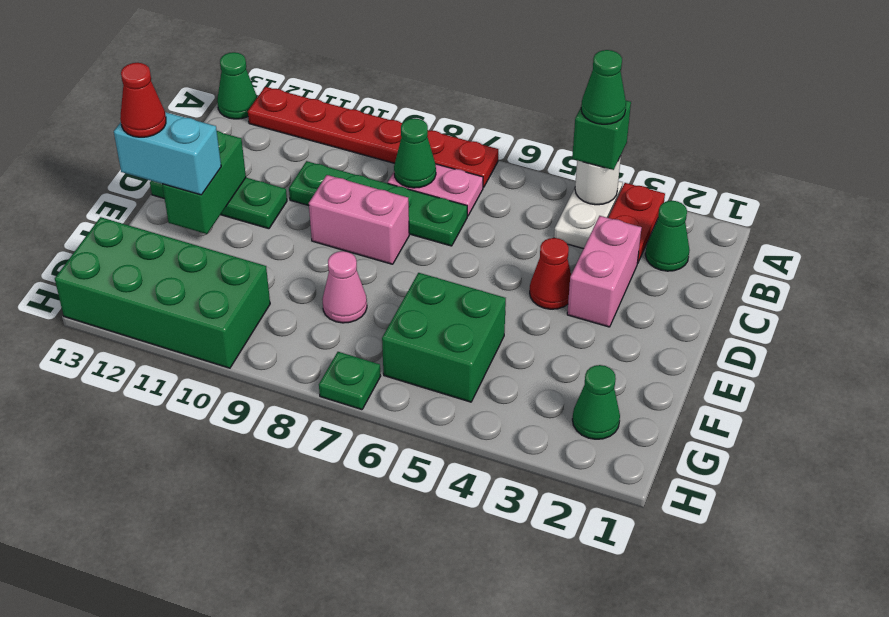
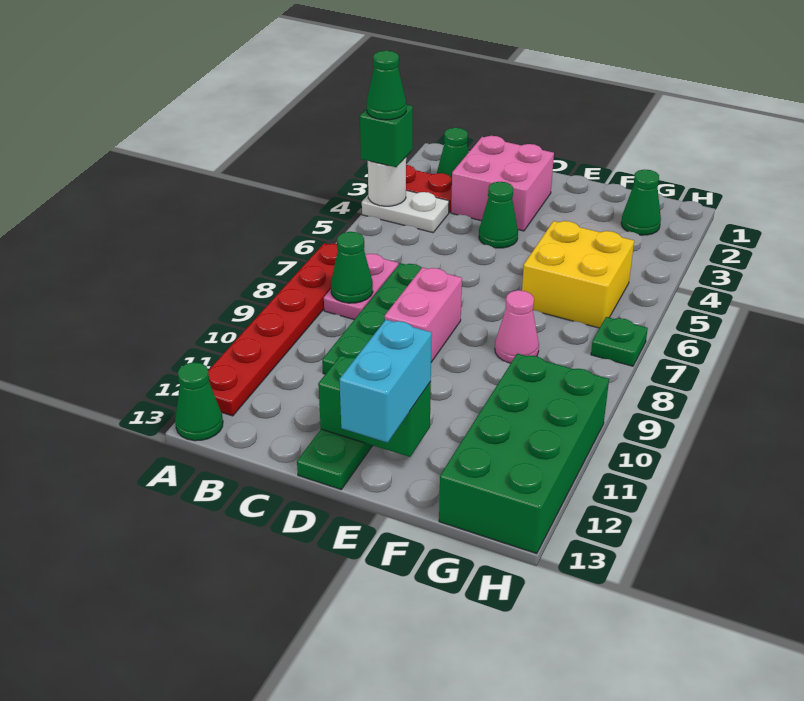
pink brick C3:D3 level 1 -> pink brick C2:D3 level 1
red cone D4 level 1 -> green cone D4 level 1
red cone E13 level 4 -> none
green brick F5:G6 level 1 -> yellow brick F5:G6 level 1

